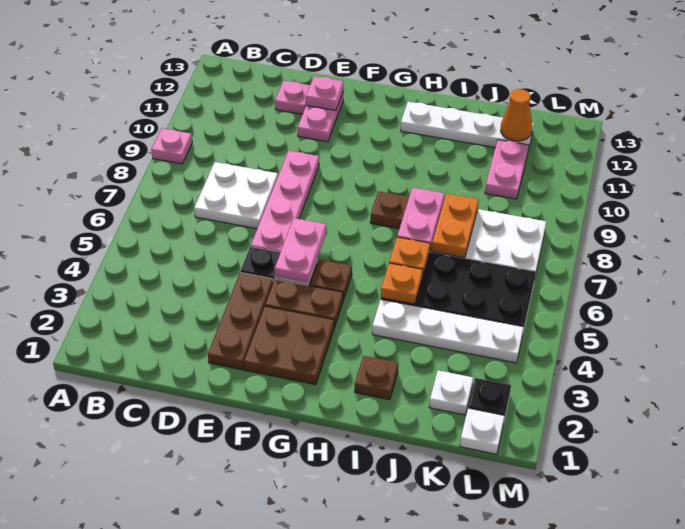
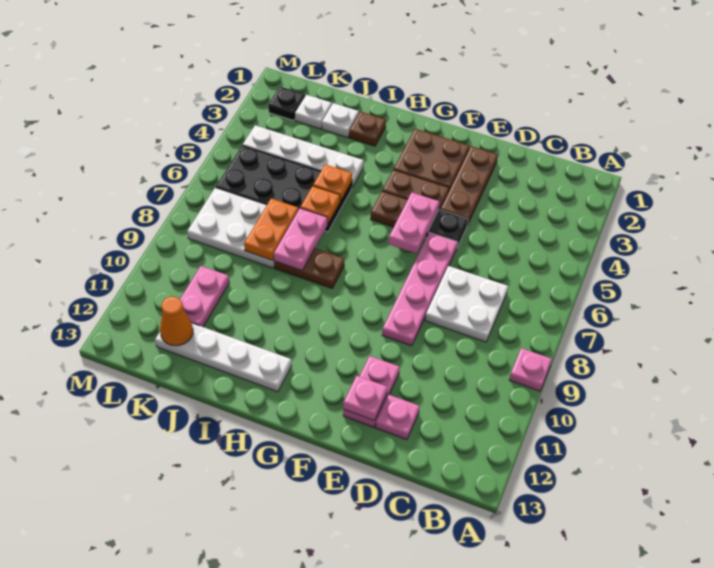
white plate L1 level 1 -> white plate J2 level 1

